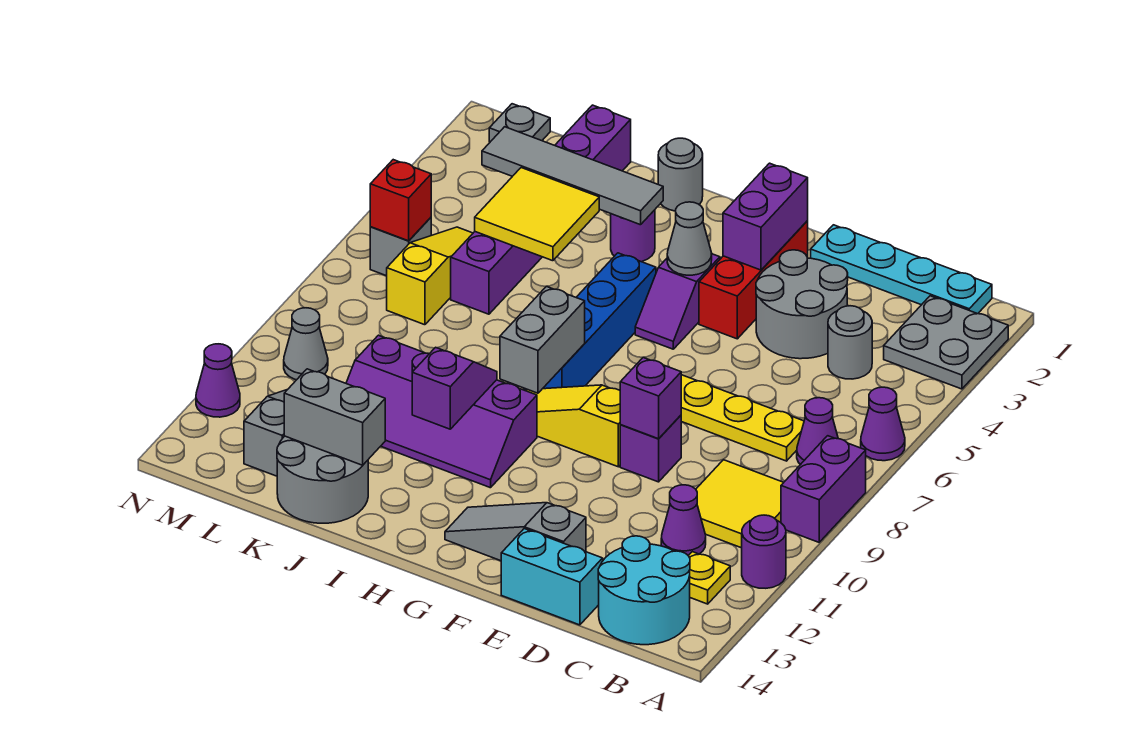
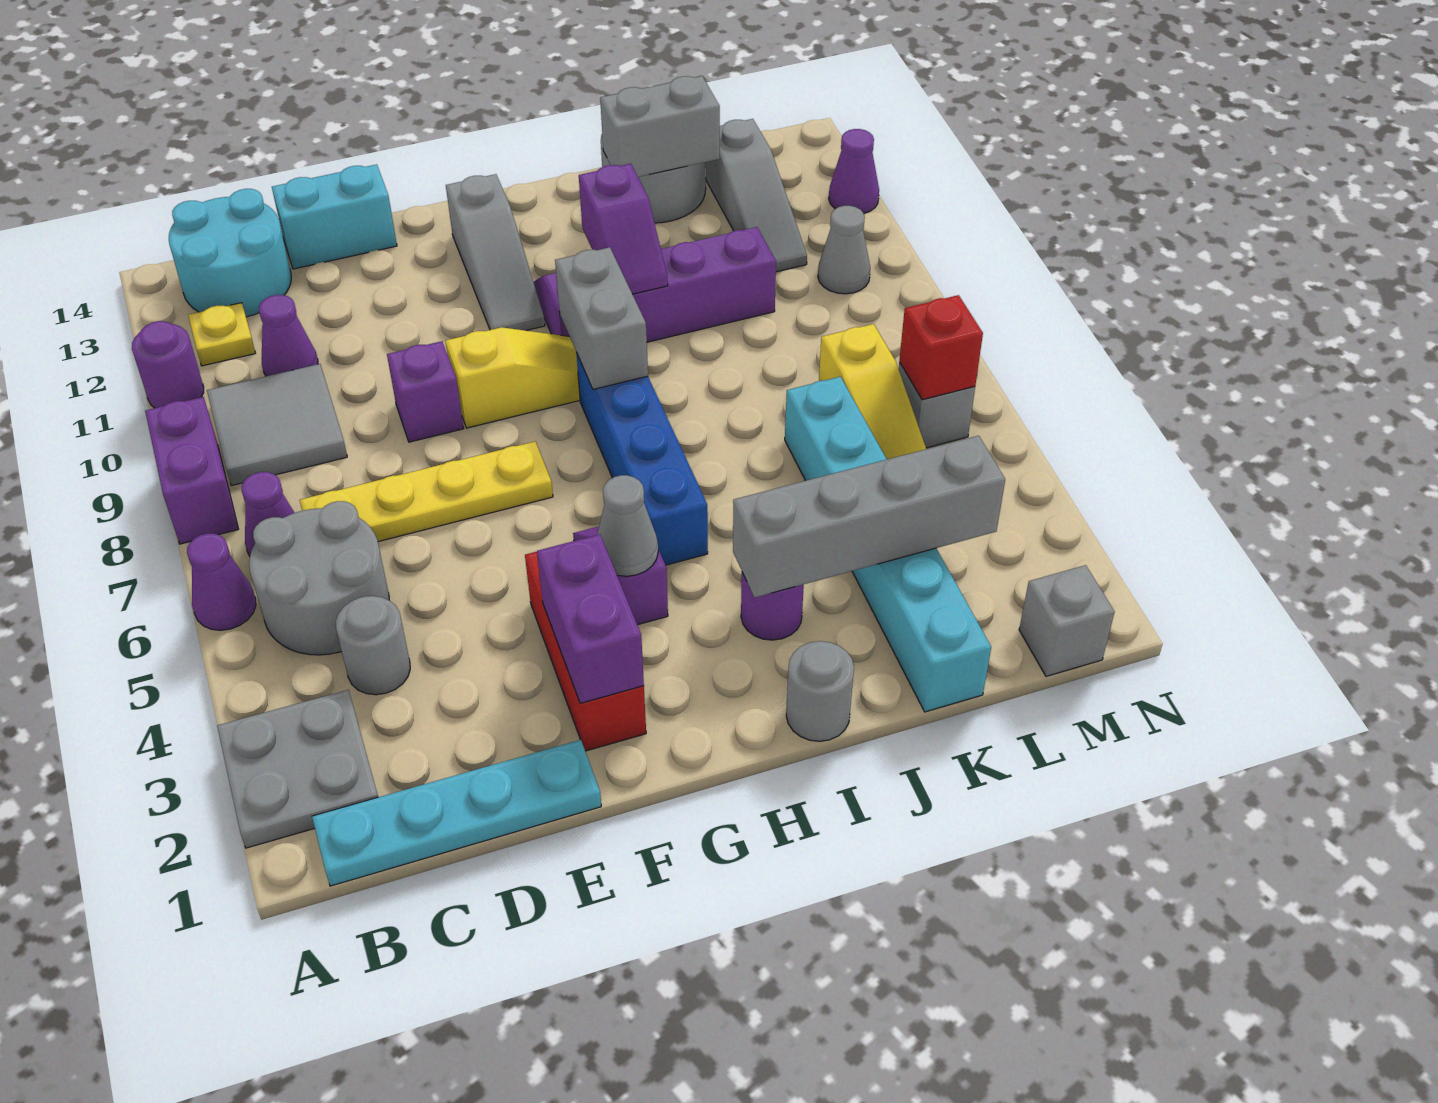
yellow tile B9:C10 level 1 -> grey tile B9:C10 level 1
grey round brick D3:E4 level 1 -> grey round brick B5:C6 level 1
purple brick E9 level 2 -> none
grey slope E13:G13 level 1 top E -> grey slope G11:G13 level 1 top 13
grey tile I3:L3 level 2 -> grey brick I3:L3 level 2
yellow tile J4:K5 level 2 -> none
purple brick K1:K6 level 1 -> cyan brick K1:K6 level 1
grey plate M1 level 1 -> grey brick M1 level 1

